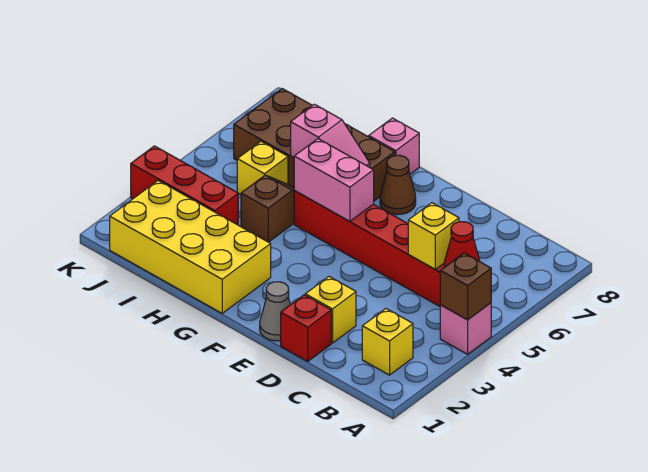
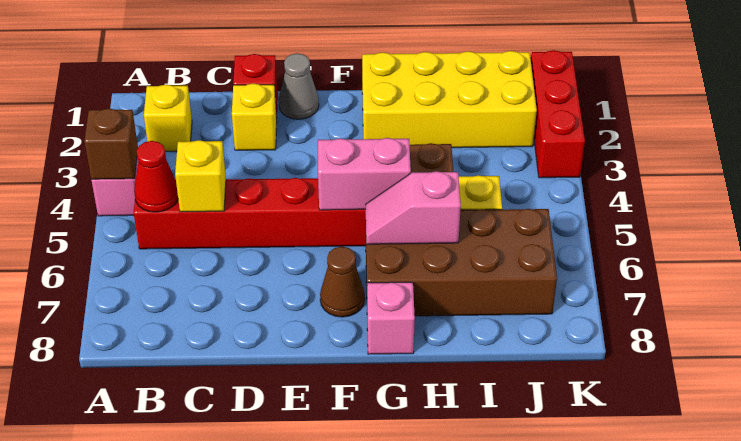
red brick I3:K3 level 1 -> red brick K1:K3 level 1

